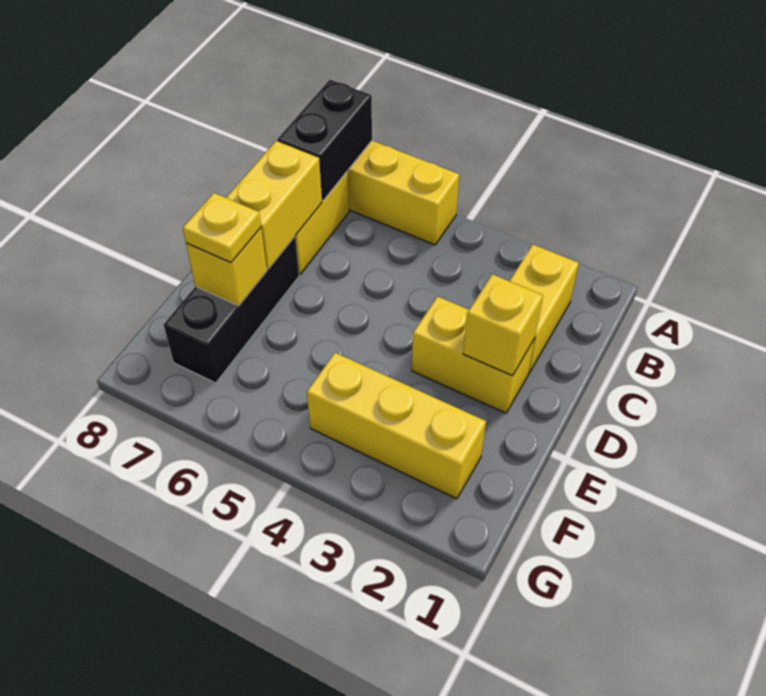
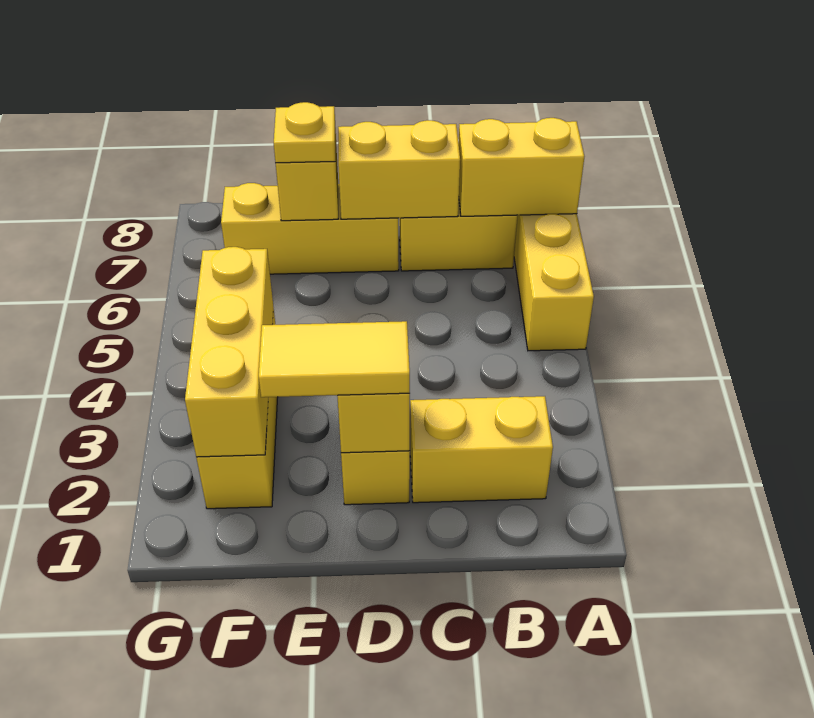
black brick A7:B7 level 2 -> yellow brick A7:B7 level 2
none -> yellow tile D2:E2 level 3
black brick D7:F7 level 1 -> yellow brick D7:F7 level 1
none -> yellow brick F2:F4 level 2

